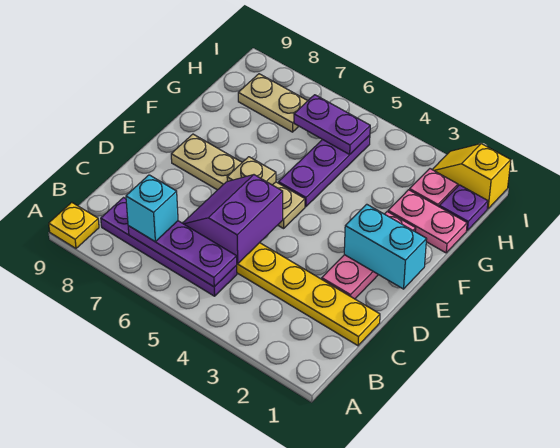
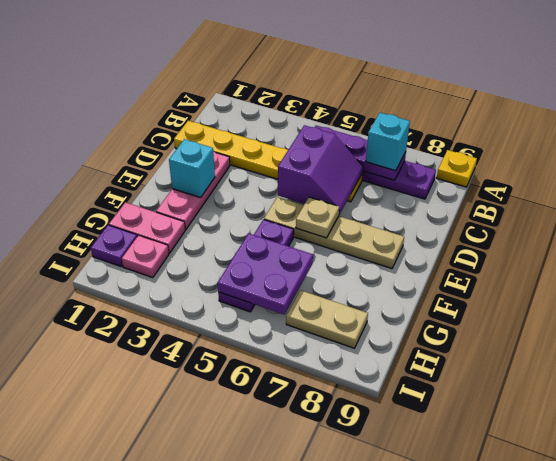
cyan brick E1:E2 level 2 -> cyan brick E2 level 2
purple plate H5:H6 level 2 -> purple plate G5:H6 level 2
yellow slope I1:I2 level 1 top 1 -> none

